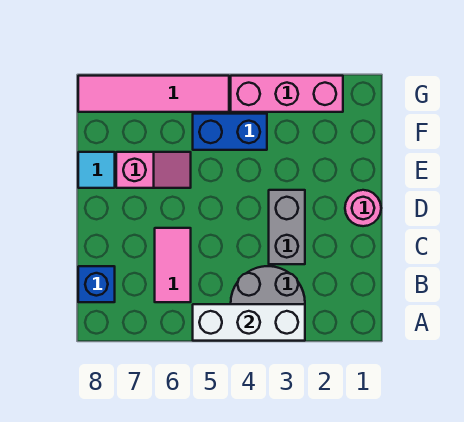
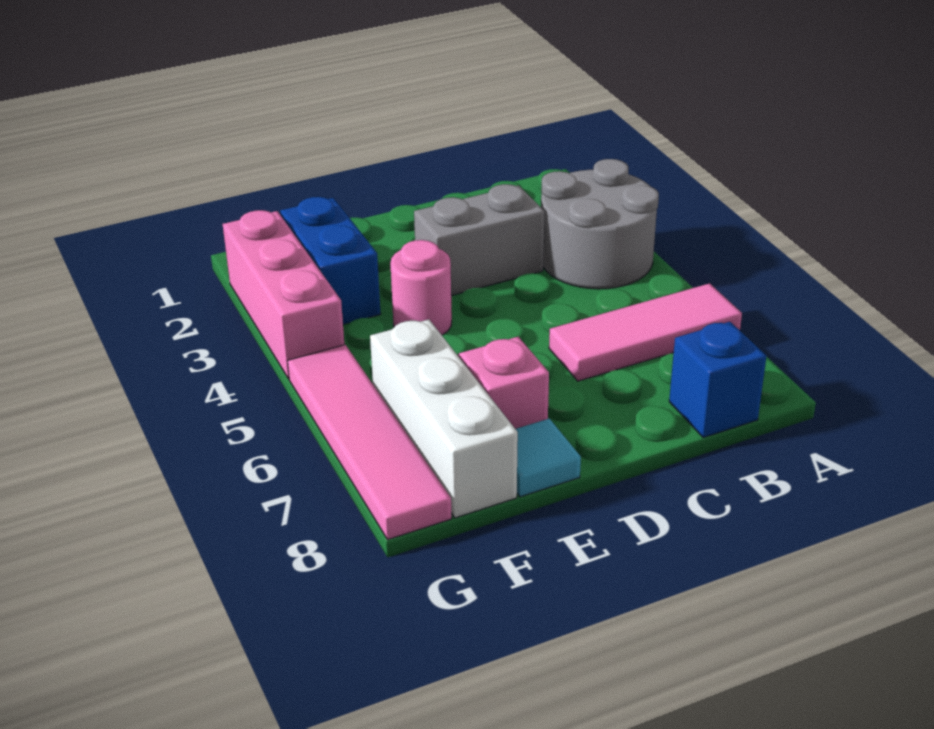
white brick A3:A5 level 2 -> white brick F6:F8 level 1
pink tile B6:C6 level 1 -> pink tile A6:C6 level 1
pink round brick D1 level 1 -> pink round brick E4 level 1
blue brick F4:F5 level 1 -> blue brick F2:F3 level 1

